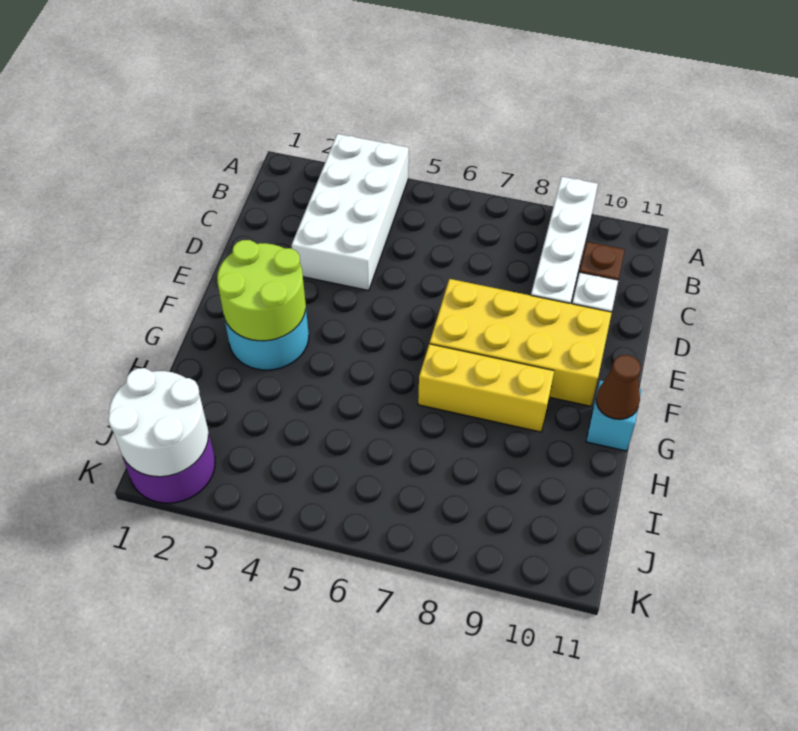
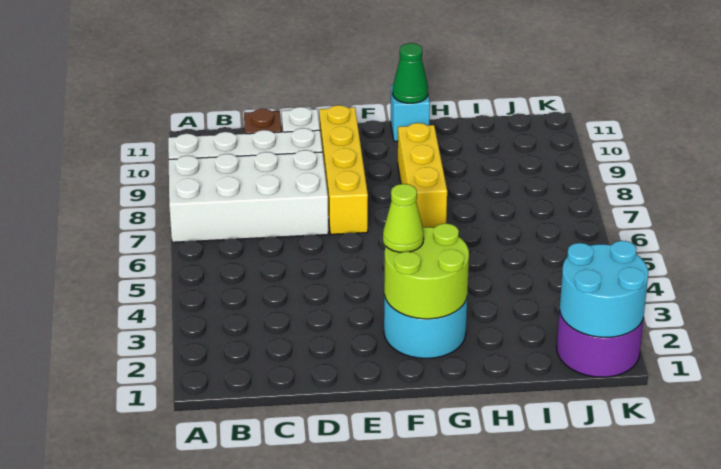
white brick A3:D4 level 1 -> white brick A7:D8 level 1
yellow brick E7:F10 level 1 -> yellow brick E7:E10 level 1
none -> lime cone F3 level 3
brown cone G11 level 2 -> green cone G11 level 2
white round brick J1:K2 level 2 -> cyan round brick J1:K2 level 2

